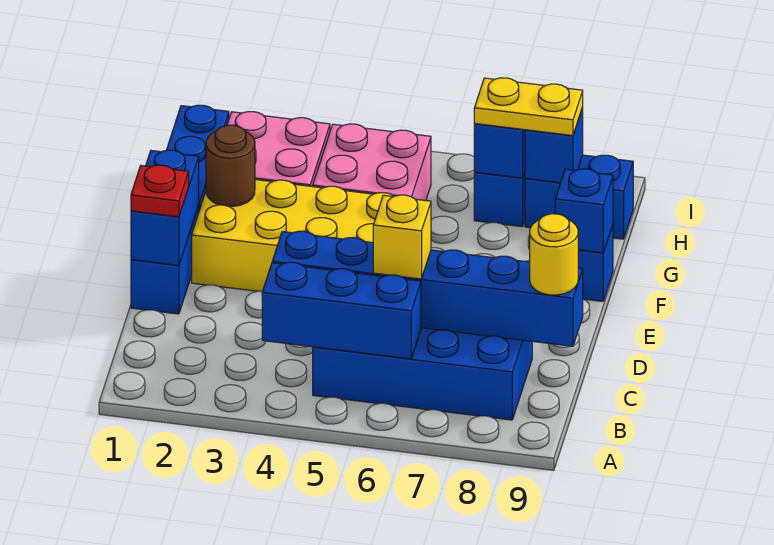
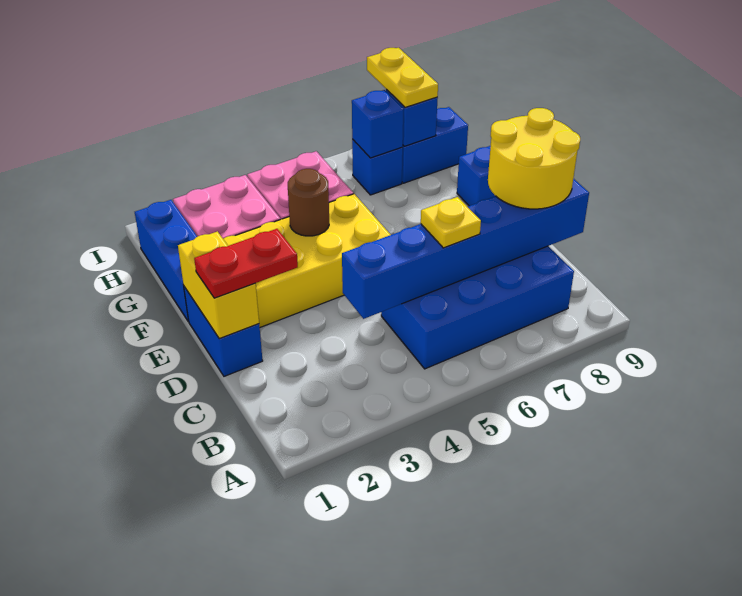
blue brick B4:B6 level 2 -> none
yellow brick C6 level 3 -> yellow plate C6 level 3
yellow round brick C9 level 3 -> yellow round brick C8:D9 level 3
blue brick D1:E1 level 2 -> yellow brick D1:E1 level 2
red plate D1 level 3 -> red plate D1:D2 level 3
brown round brick F2 level 2 -> brown round brick F4 level 2
blue brick F9 level 2 -> none
yellow plate H7:H8 level 3 -> yellow plate H8:I8 level 3

